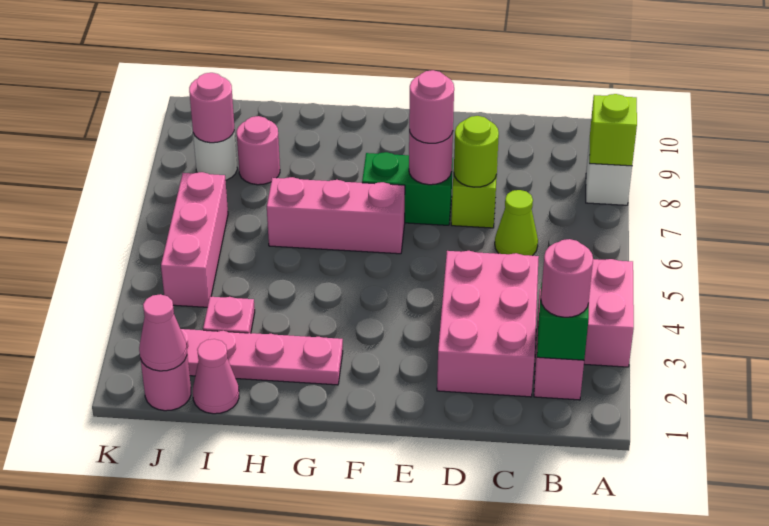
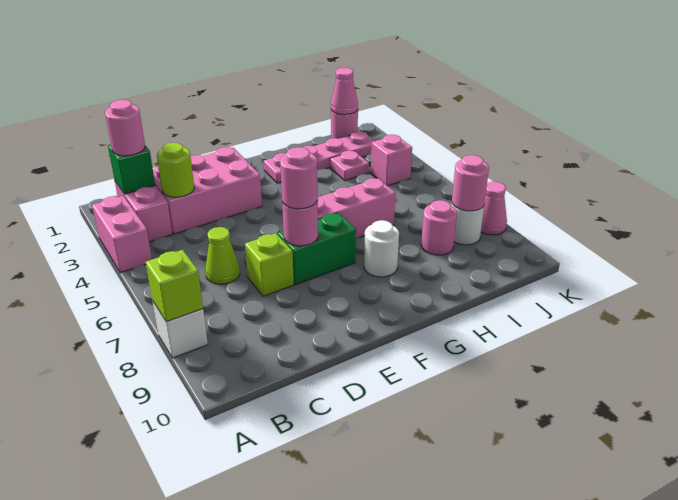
pink brick C2:D4 level 1 -> pink brick C2:E3 level 1
lime round brick D7 level 2 -> lime round brick C3 level 2
none -> white round brick G8 level 1
pink cone I1 level 1 -> pink cone K8 level 1
pink brick J4:J6 level 1 -> pink brick J4 level 1

